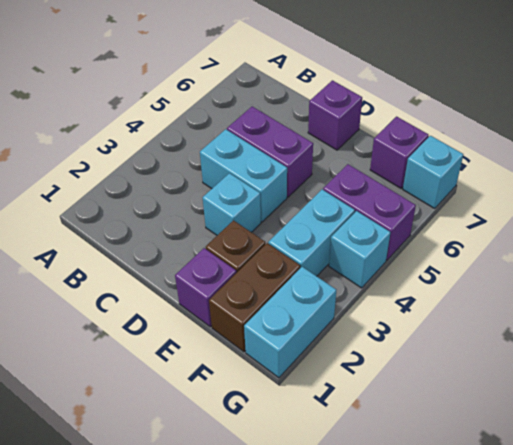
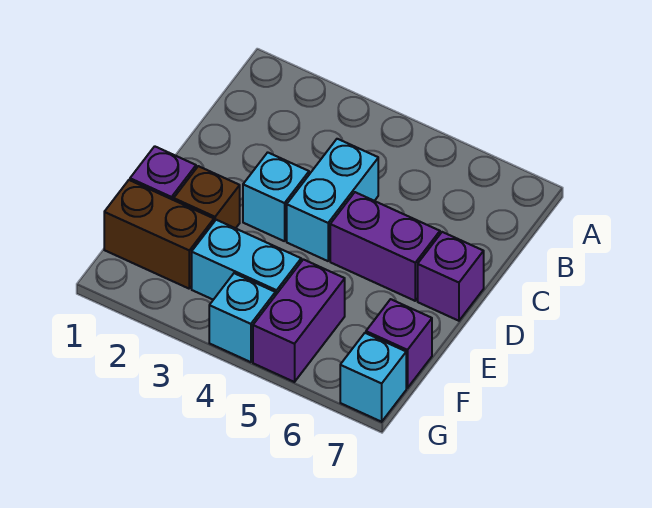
purple brick C5:D5 level 1 -> purple brick D5:D6 level 1
cyan brick G1:G2 level 1 -> none

